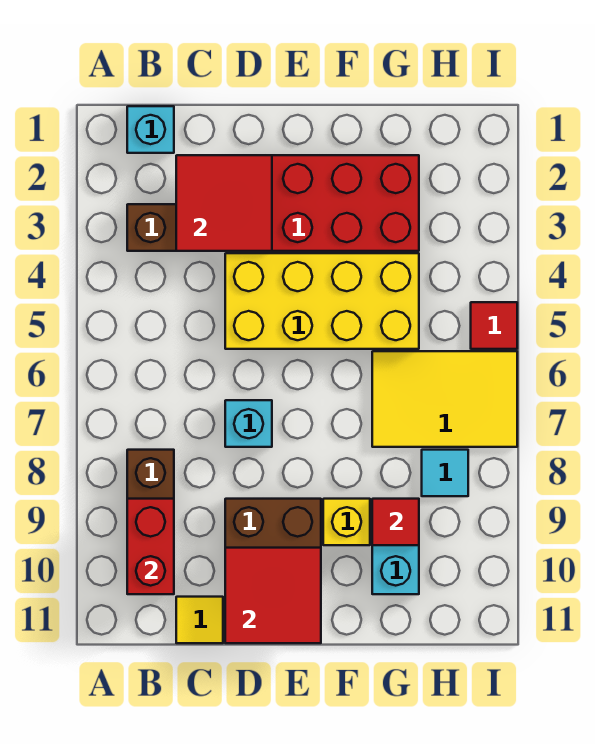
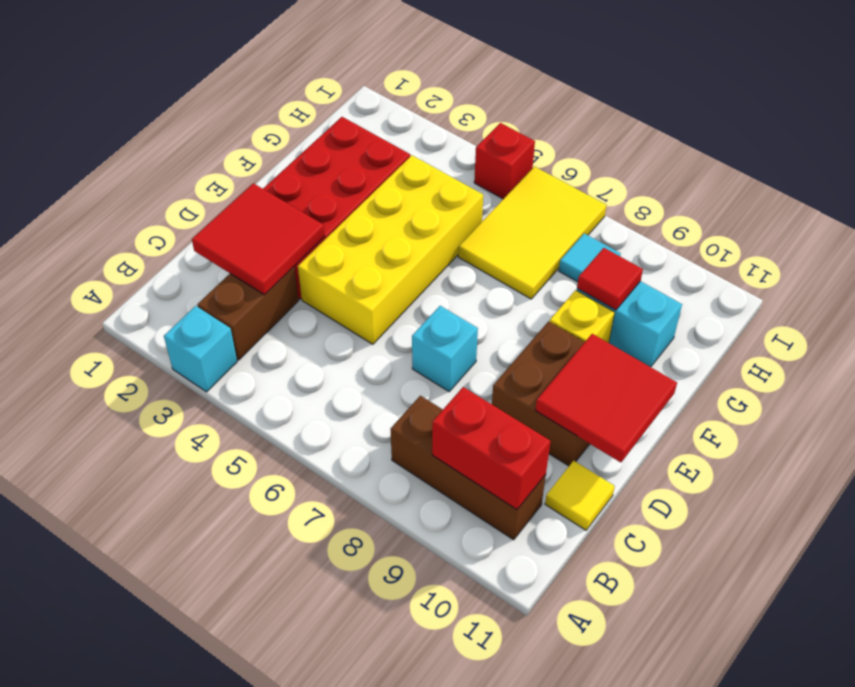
cyan brick B1 level 1 -> cyan brick A3 level 1
red tile I5 level 1 -> red brick I5 level 1

